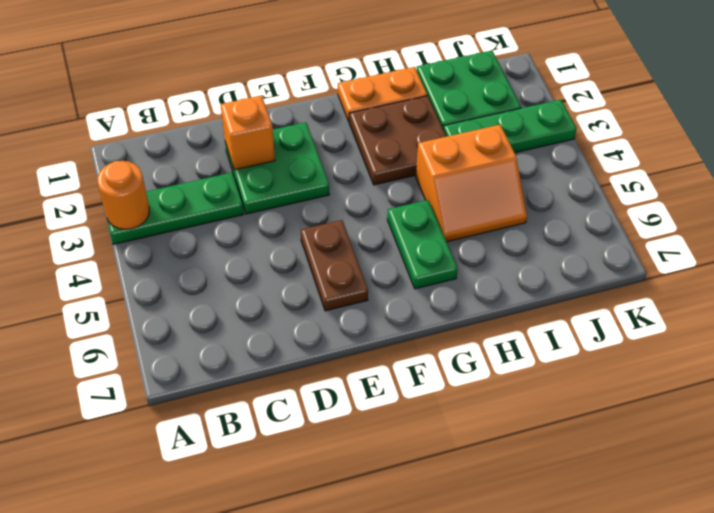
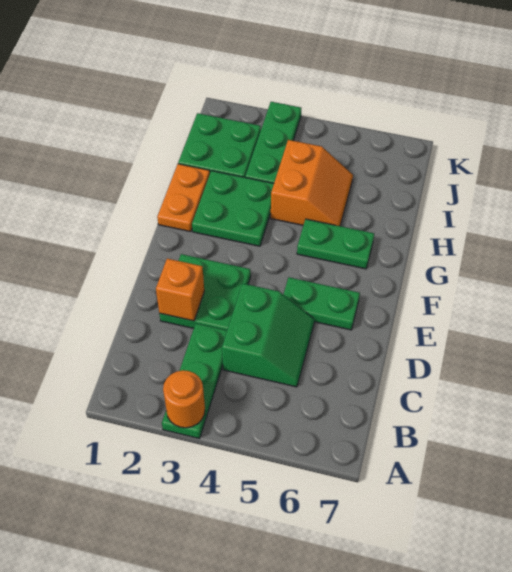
none -> green slope C4:D5 level 1 top 4
brown plate E5:E6 level 1 -> green plate E5:E6 level 1
brown plate G2:H3 level 1 -> green plate G2:H3 level 1

